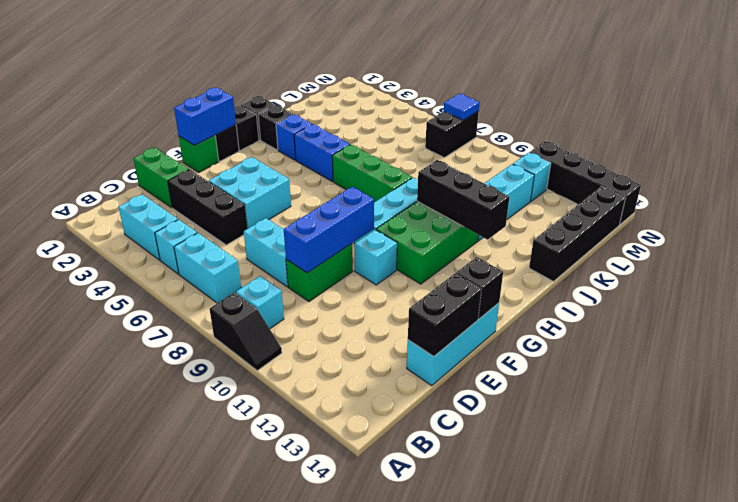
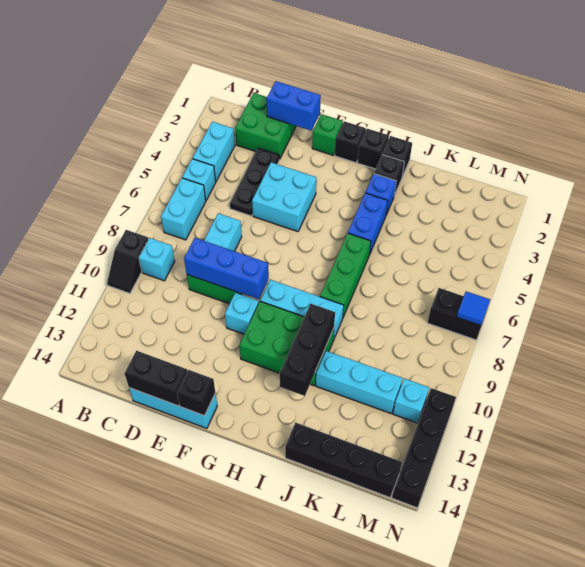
green brick D1:D2 level 1 -> green brick C1:D2 level 1
black brick D3:D5 level 1 -> black plate D3:D5 level 1
blue brick F1:G1 level 2 -> blue brick D1:E1 level 2

